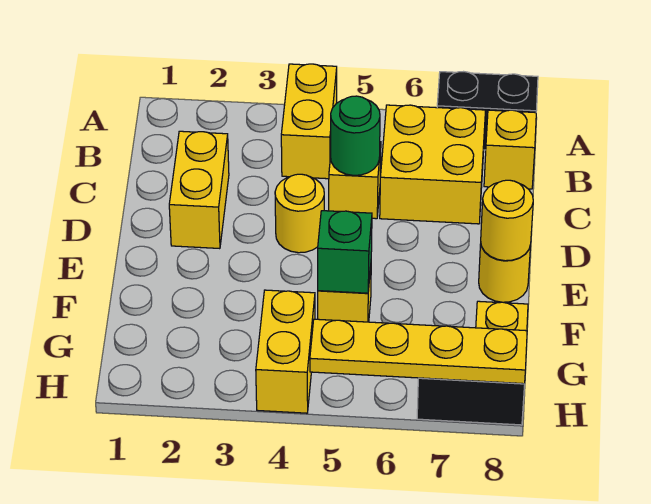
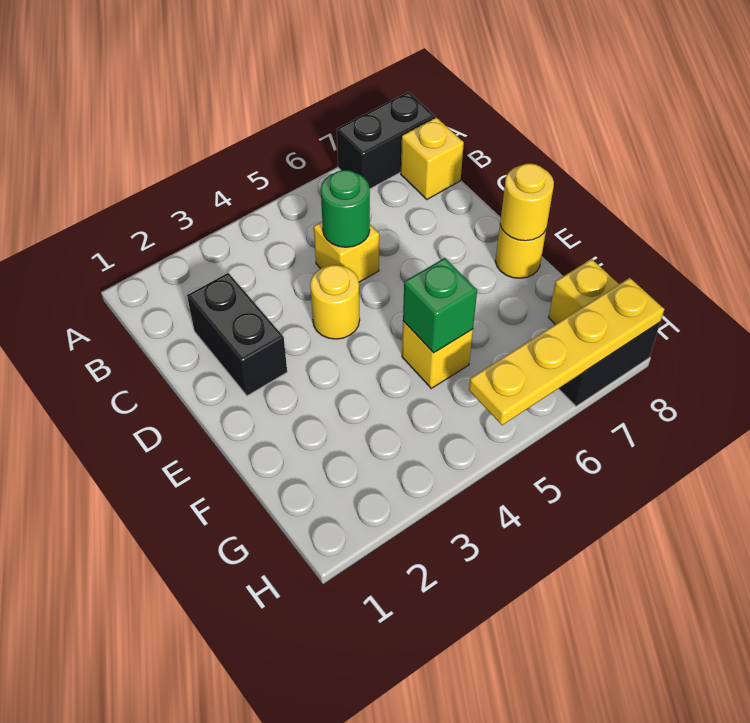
yellow brick A4:B4 level 1 -> none
yellow brick B6:C7 level 1 -> none
yellow brick C2:D2 level 1 -> black brick C2:D2 level 1
yellow brick G4:H4 level 1 -> none

